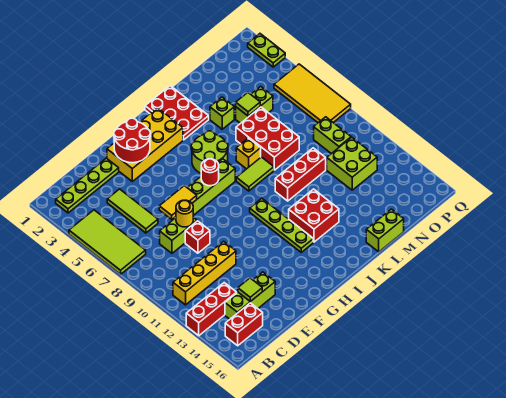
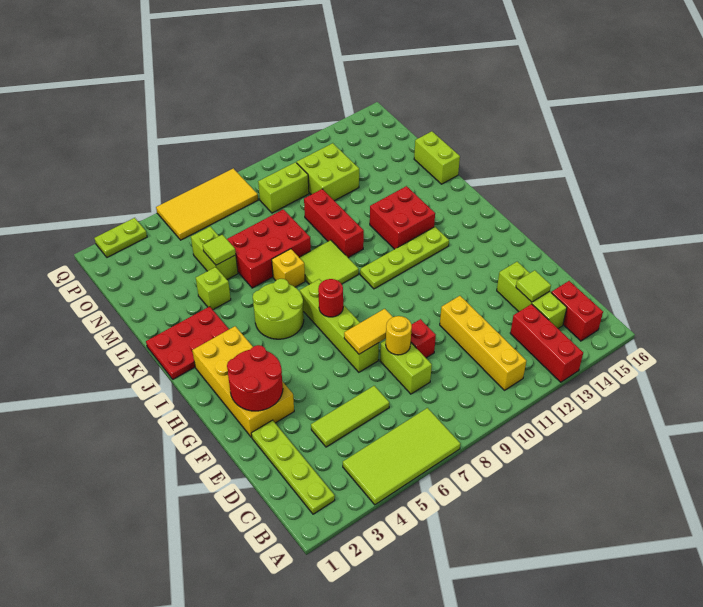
yellow tile E7:F7 level 2 -> yellow tile F7:F8 level 2
lime tile J8:K8 level 1 -> lime tile J8:K9 level 1

